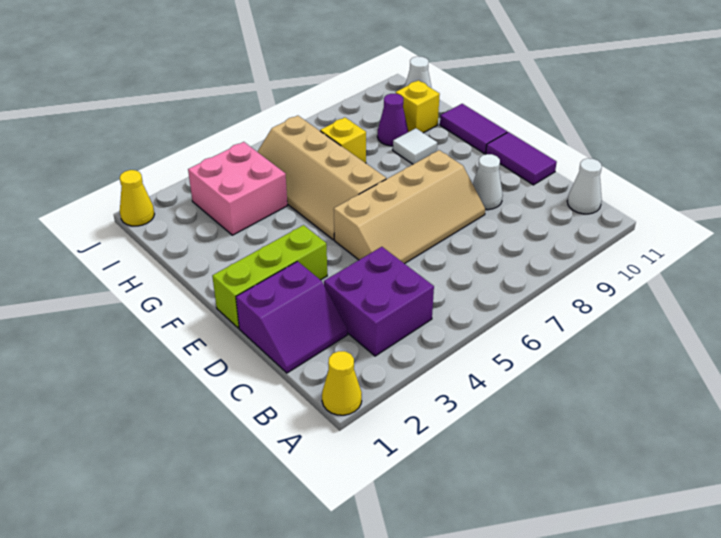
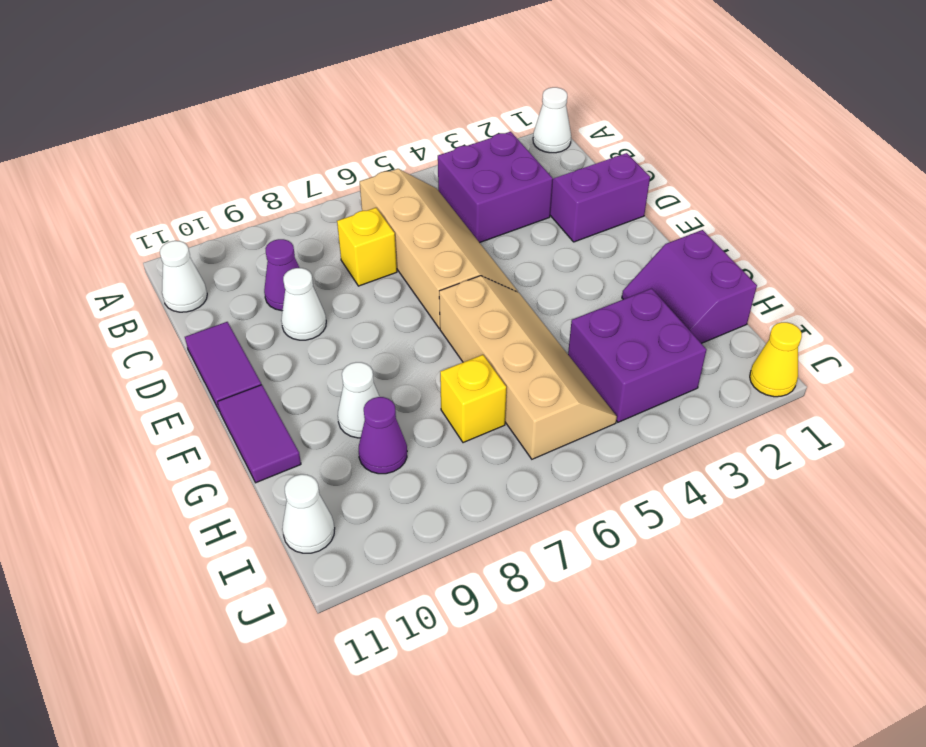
yellow cone A1 level 1 -> white cone A1 level 1
none -> purple cone C9 level 1
tan slope D5:E8 level 1 top E -> tan slope B5:E6 level 1 top 6
lime brick E1:E3 level 1 -> none
none -> purple slope G1:H2 level 1 top 1
white tile G9 level 1 -> white cone G9 level 1
pink brick H3:I4 level 1 -> purple brick H3:I4 level 1
yellow brick H10 level 1 -> yellow brick C7 level 1

